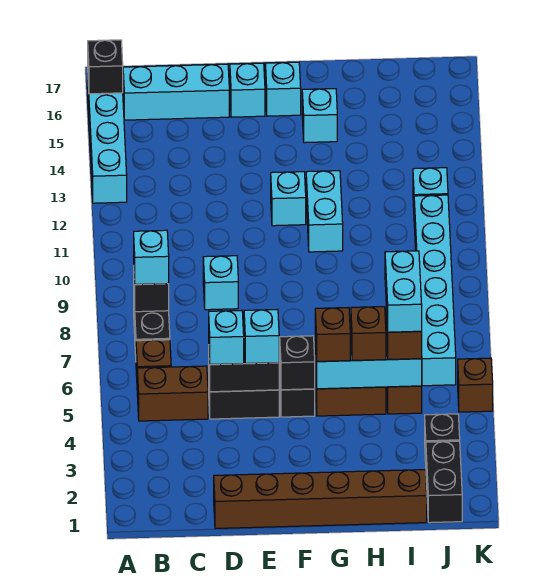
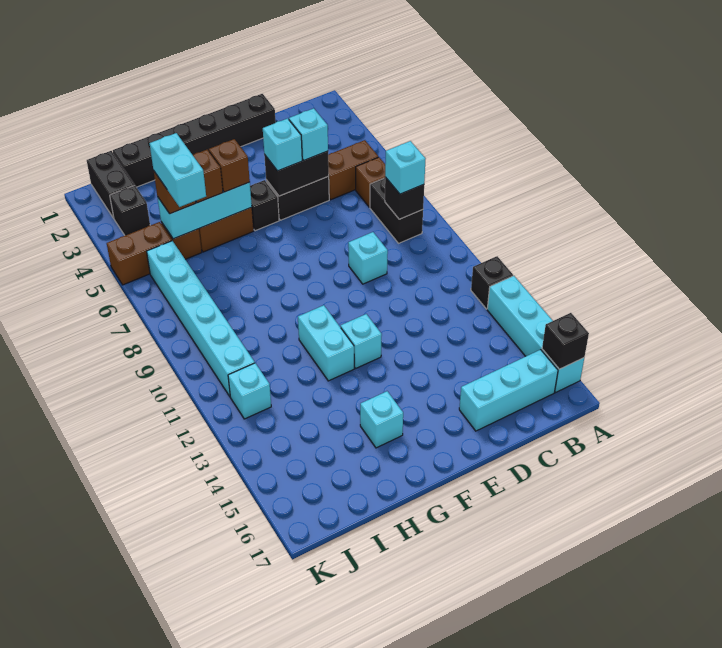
brown brick D1:I1 level 1 -> black brick D1:I1 level 1
cyan brick E16 level 1 -> none
black brick F5 level 2 -> black brick A12 level 1
cyan brick F16 level 1 -> none
brown brick K5 level 1 -> brown brick J5:K5 level 1

